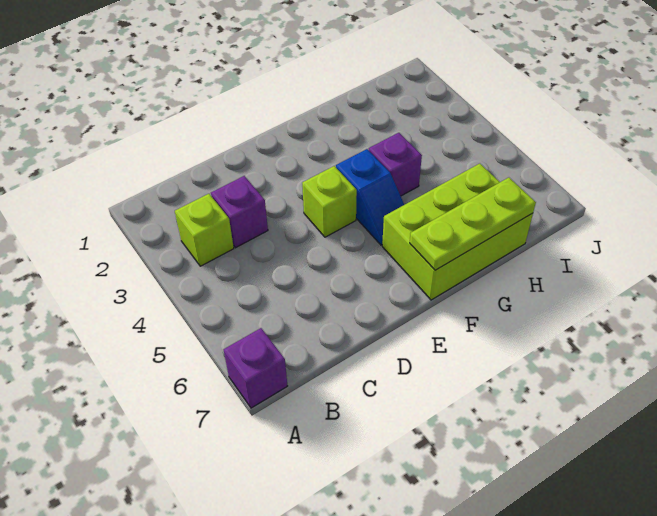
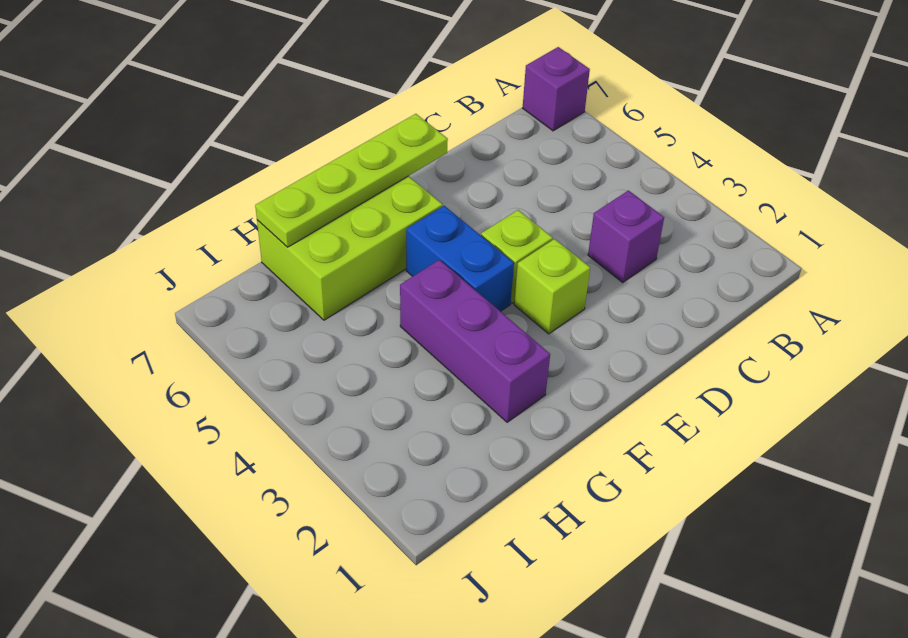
lime brick B3 level 1 -> lime brick E3 level 1
blue slope F4:F5 level 1 top 4 -> blue brick F4:F5 level 1
lime plate F7:H7 level 2 -> lime plate E7:H7 level 2
purple brick G4 level 1 -> purple brick G2:G4 level 1

